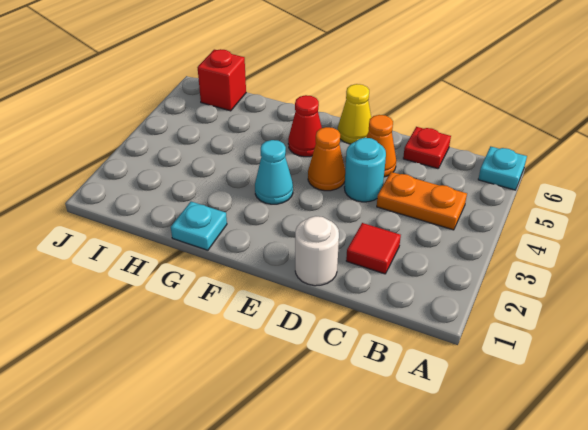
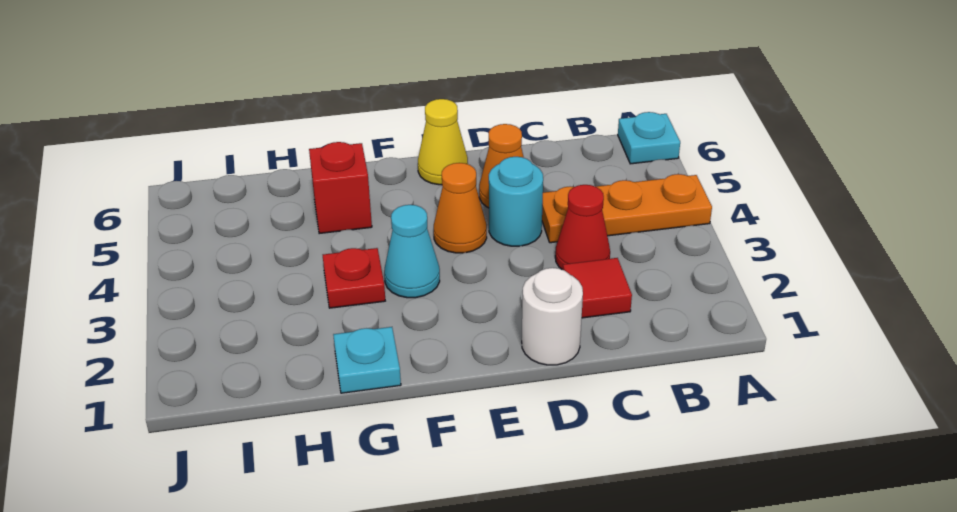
orange plate B4:C4 level 1 -> orange plate A4:C4 level 1
red plate C6 level 1 -> red plate G3 level 1
red cone F5 level 1 -> red cone C3 level 1
red brick I6 level 1 -> red brick G5 level 1

